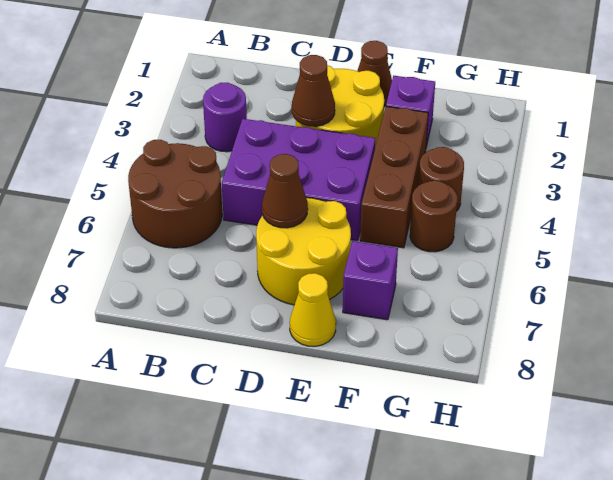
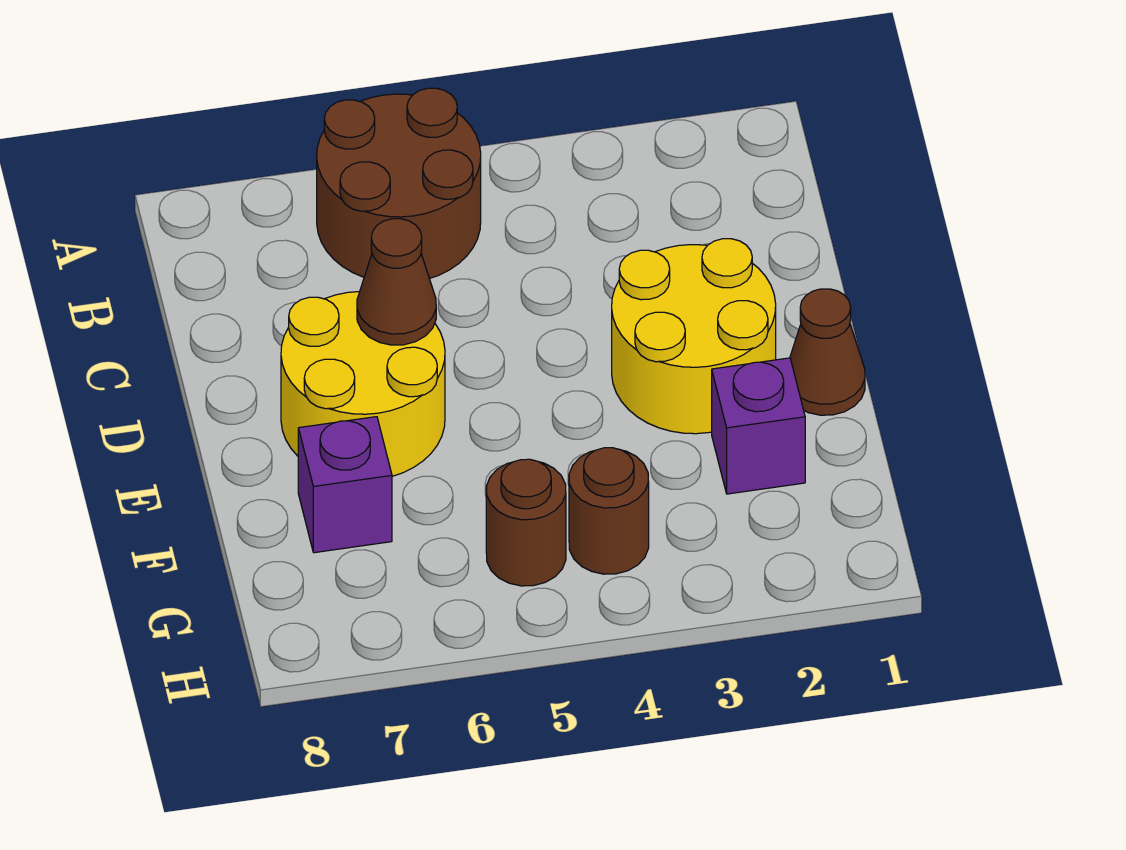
purple round brick B3 level 1 -> none
purple brick C4:E5 level 1 -> none
brown cone D3 level 2 -> none
yellow cone E8 level 1 -> none
brown brick F3:F5 level 1 -> none

